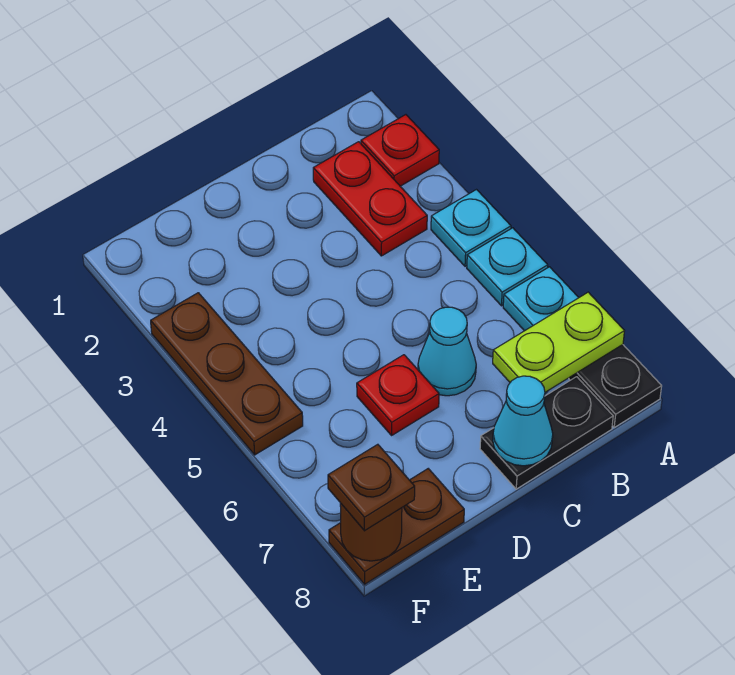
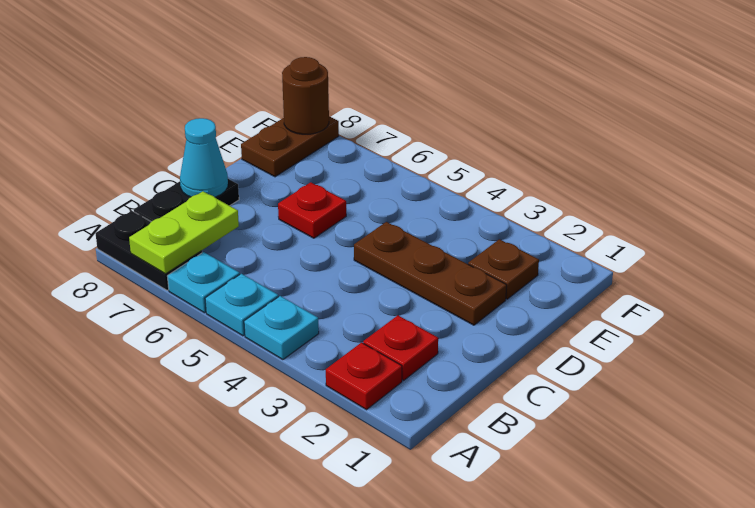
red plate B2:B3 level 1 -> red plate B2 level 1
cyan cone C6 level 1 -> none
brown plate F3:F5 level 1 -> brown plate D2:D4 level 1
brown plate F8 level 3 -> brown plate E2 level 1

